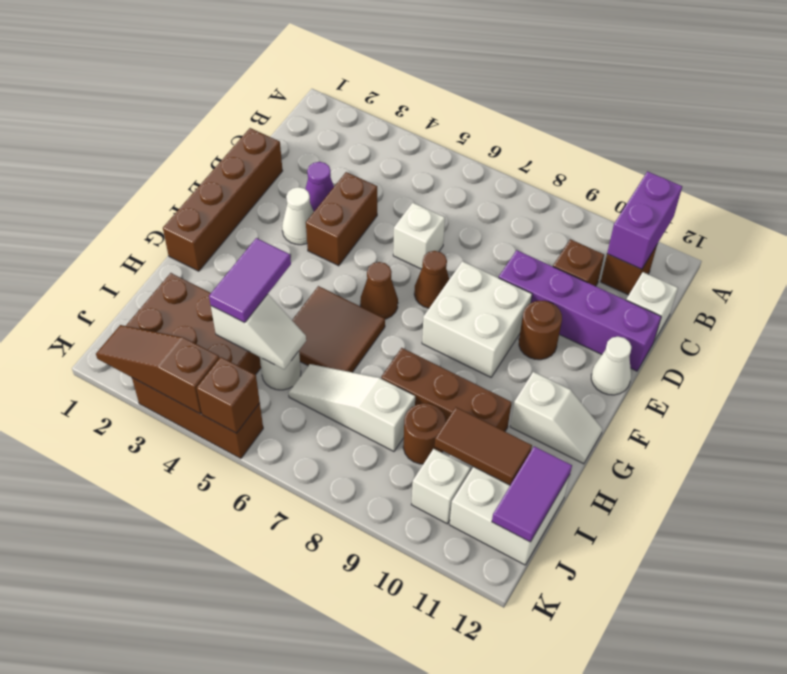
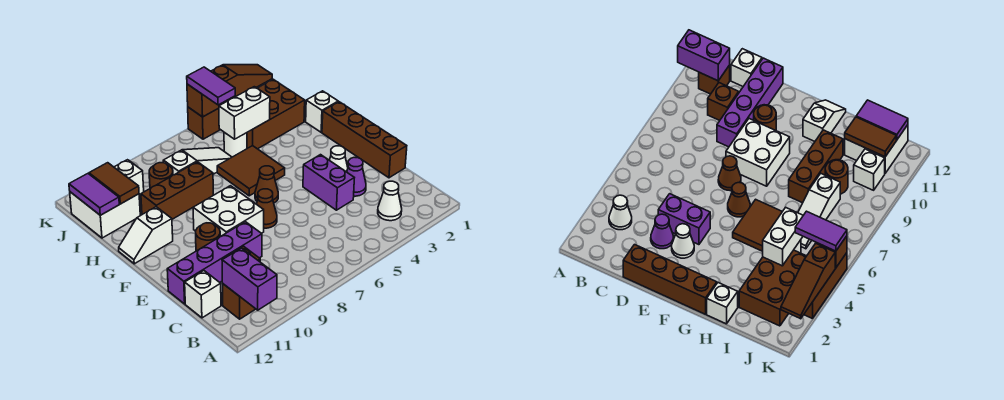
brown brick D4:E4 level 1 -> purple brick D4:E4 level 1
white brick D6 level 1 -> white brick H1 level 1
white cone E12 level 1 -> white cone B3 level 1
purple tile H4:I4 level 3 -> purple tile J5:K5 level 3
white slope I4:I5 level 2 top 4 -> white brick I4:I5 level 2
brown tile I10:I11 level 2 -> brown tile I11:J11 level 2

